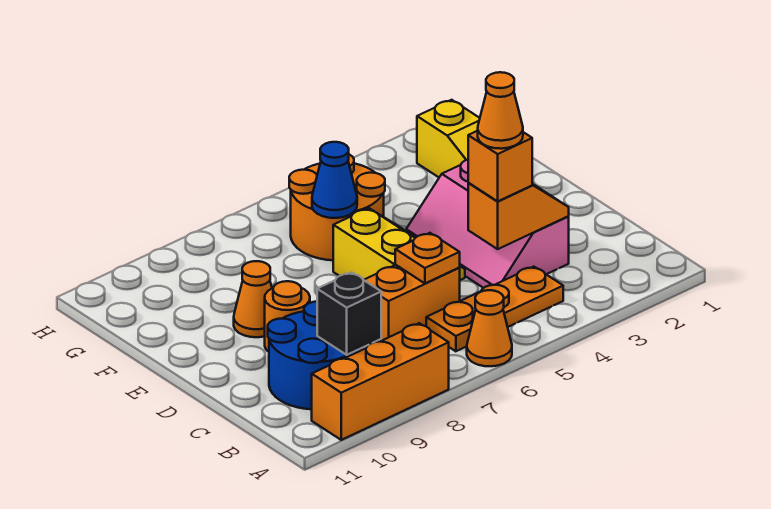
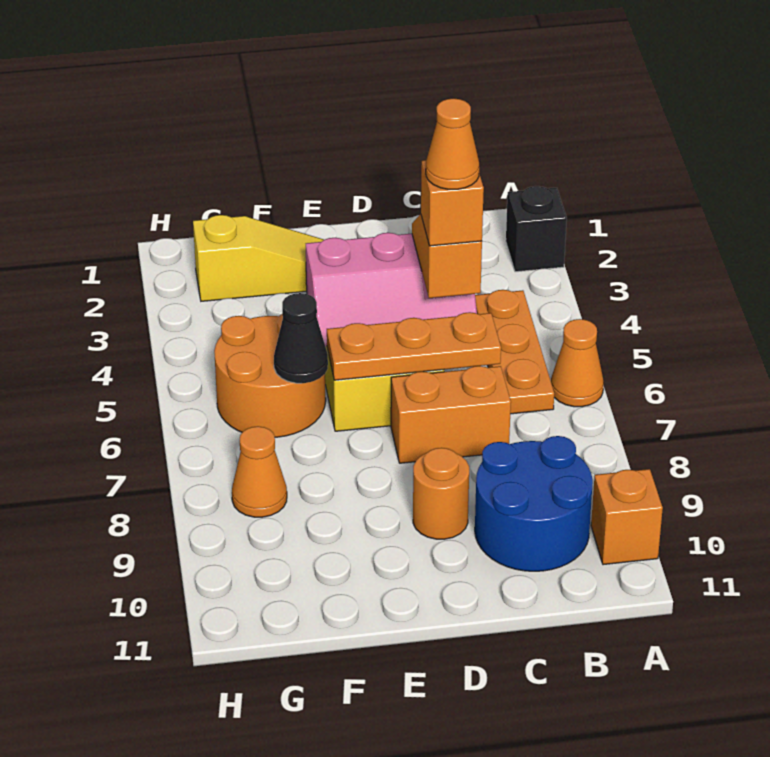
orange brick A8:A10 level 1 -> orange brick A10 level 1
black brick B9 level 2 -> black brick A2 level 1
orange brick C6:C7 level 1 -> orange brick C7:D7 level 1
orange plate C6 level 2 -> orange plate C6:E6 level 2
orange cone E9 level 1 -> orange cone G8 level 1
blue cone F6 level 2 -> black cone F6 level 2

